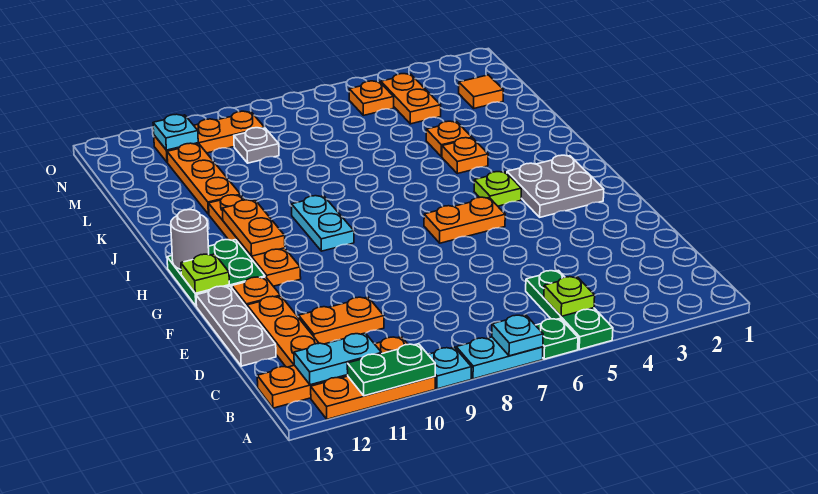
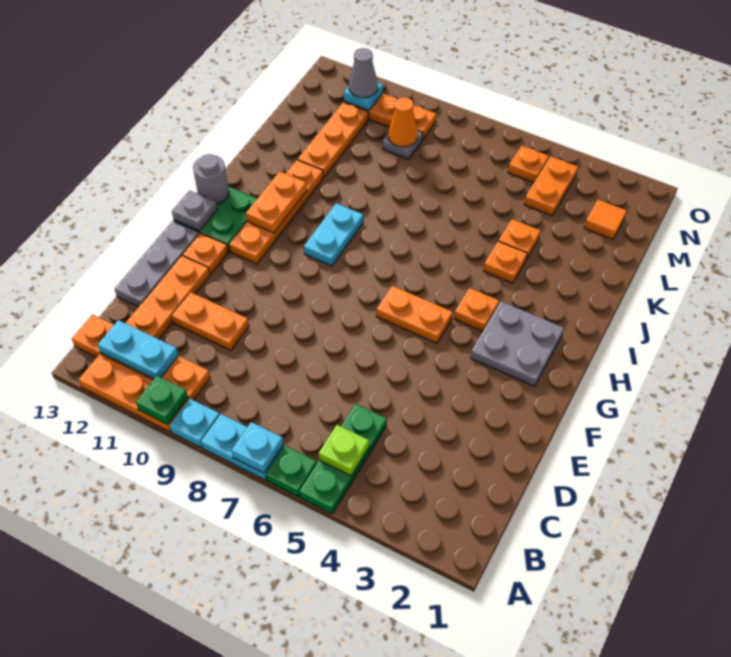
green plate A10:A11 level 2 -> green plate A10 level 2
lime plate G13 level 2 -> grey plate G13 level 2
lime plate H4 level 1 -> orange plate H4 level 1
none -> orange cone M9 level 2
none -> grey cone N11 level 3

